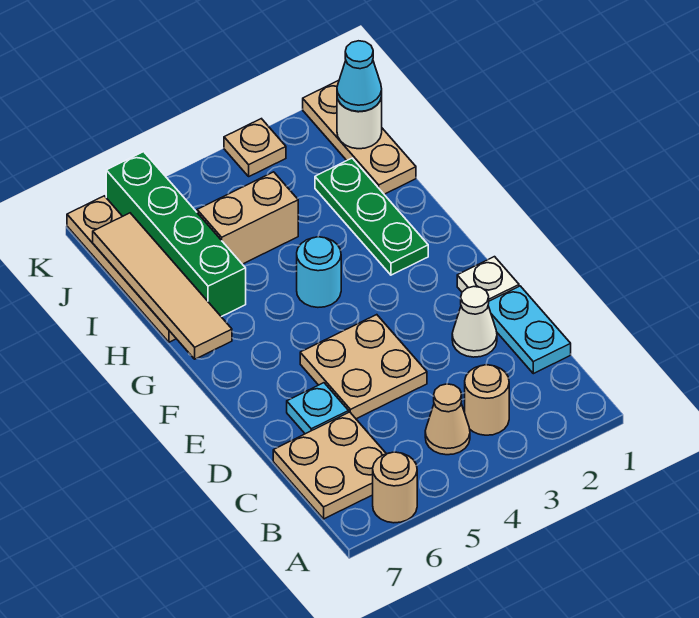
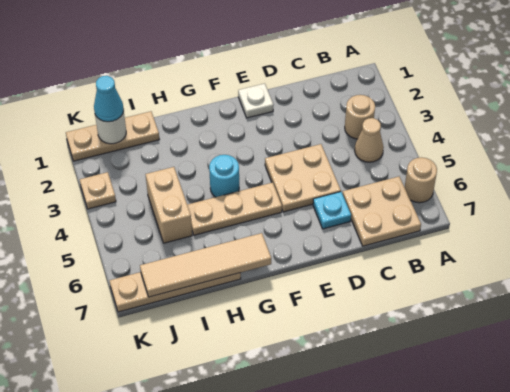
cyan plate C1:D1 level 1 -> none
white cone D2 level 1 -> none
none -> tan plate F5:H5 level 1
green plate G2:I2 level 1 -> none
green brick H6:K6 level 1 -> none

